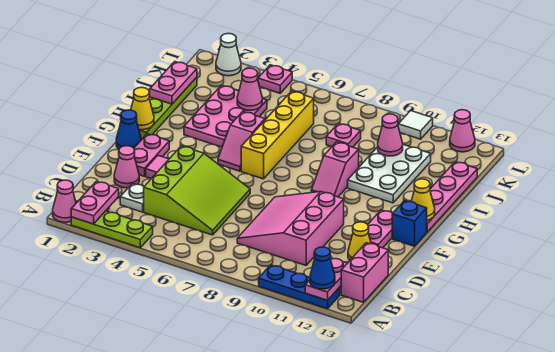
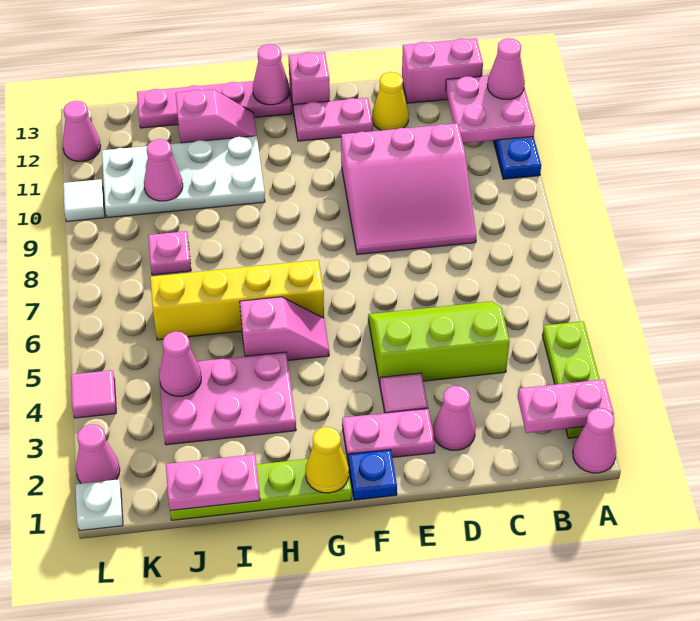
pink plate A12:B12 level 2 -> pink plate A11:B12 level 2
blue cone A12 level 3 -> pink cone A12 level 3
white plate C3 level 1 -> white plate L1 level 1
lime slope C4:E6 level 1 top 4 -> lime slope C4:E5 level 1 top 4
blue cone F1 level 1 -> blue plate F1 level 1
blue brick F13 level 1 -> pink brick F13 level 1
pink slope G9:H9 level 1 top H -> pink slope H12:I12 level 1 top I
yellow cone G13 level 2 -> pink cone G13 level 2
white plate H10:J11 level 1 -> white plate H10:K11 level 1
white cone L2 level 1 -> pink cone L2 level 1
pink plate L4 level 1 -> pink tile L4 level 1

